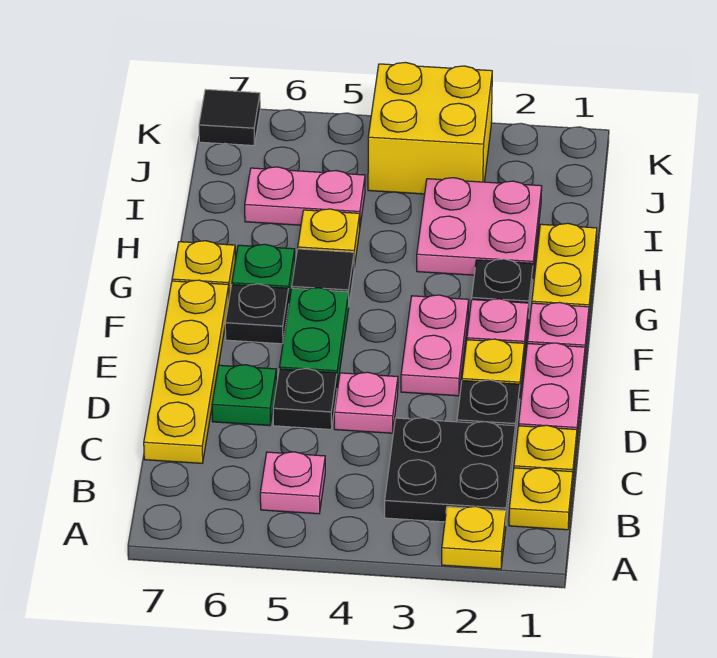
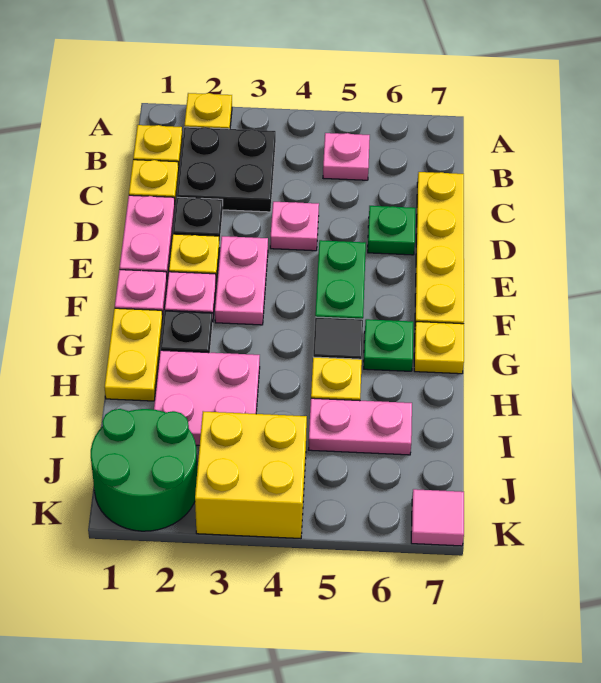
black plate D5 level 1 -> none
black plate F6 level 1 -> none
none -> green round brick J1:K2 level 1
black tile K7 level 1 -> pink tile K7 level 1

